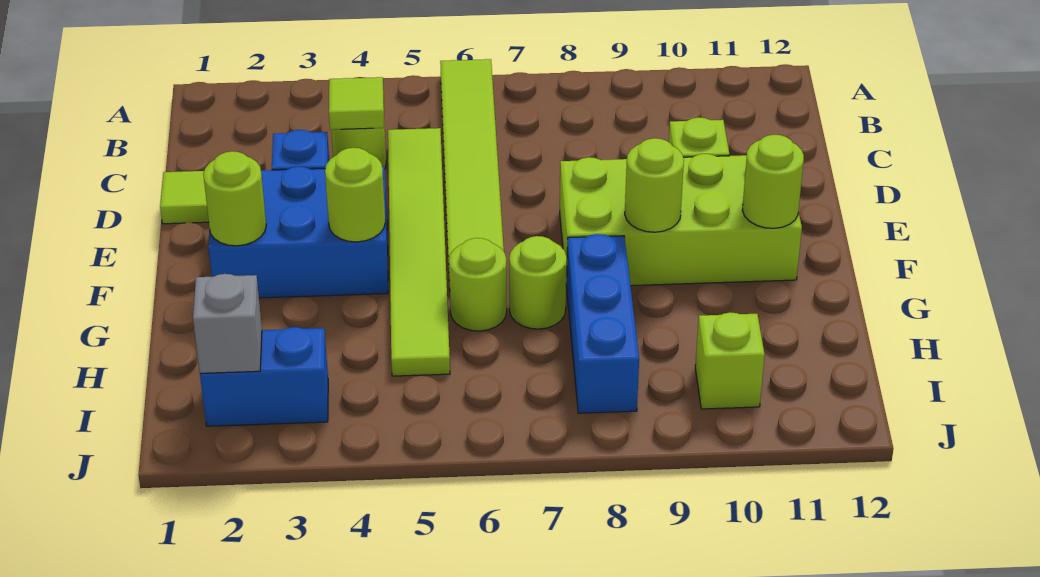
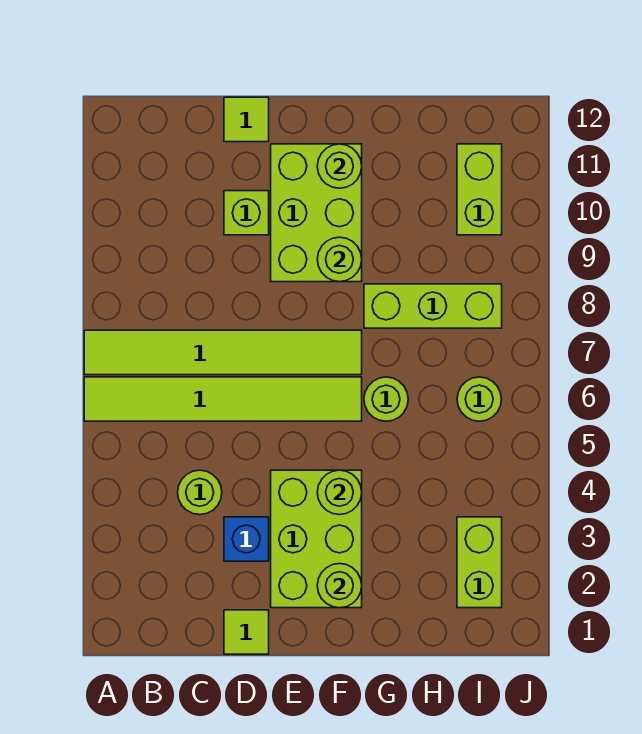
lime tile C4 level 2 -> lime tile D12 level 1
lime tile C5:H5 level 1 -> lime tile A7:F7 level 1
blue brick E2:F4 level 1 -> lime brick E2:F4 level 1
lime brick E8:F11 level 1 -> lime brick E9:F11 level 1
lime round brick G7 level 1 -> lime round brick I6 level 1
blue brick G8:I8 level 1 -> lime brick G8:I8 level 1
blue brick I2:I3 level 1 -> lime brick I2:I3 level 1
grey brick I2 level 2 -> none
lime brick I10 level 1 -> lime brick I10:I11 level 1

